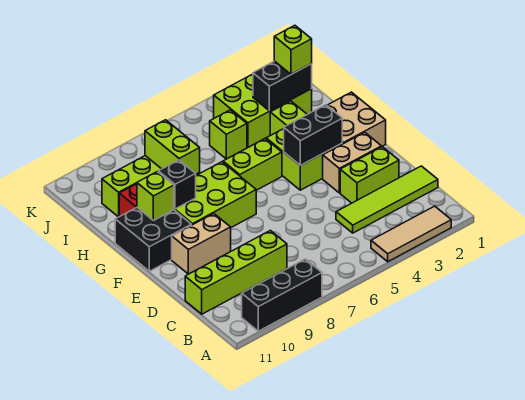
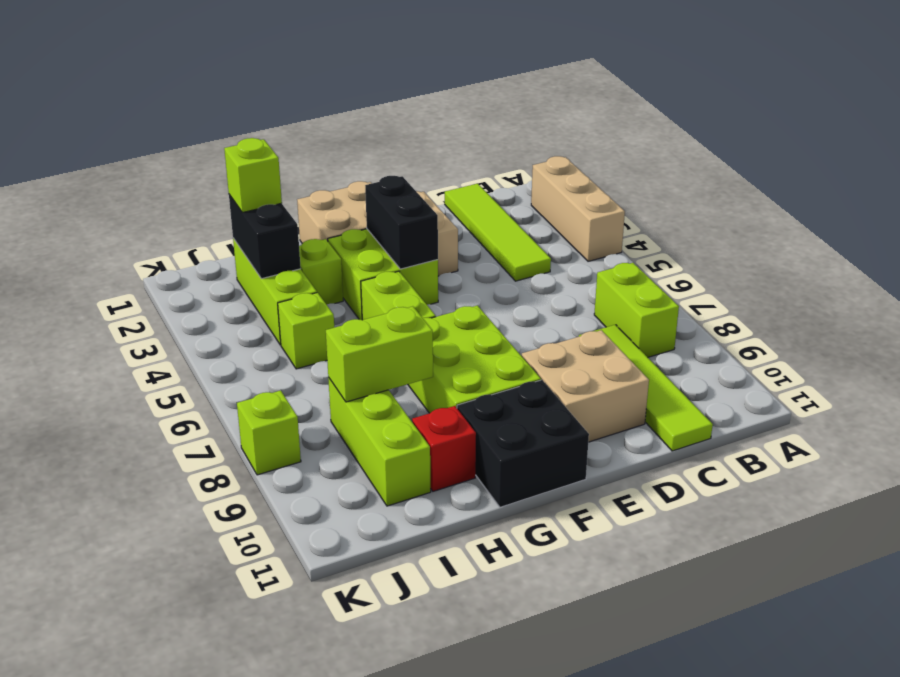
tan tile A2:A4 level 1 -> tan brick A2:A4 level 1
black brick A8:A10 level 1 -> none
lime brick C8:C11 level 1 -> lime tile C8:C11 level 1
lime brick D2:D3 level 1 -> lime brick B7:B8 level 1
tan brick E9:E10 level 1 -> tan brick D9:E10 level 1
black brick G9 level 2 -> none
lime brick G10 level 2 -> lime brick K8 level 1
lime brick I2:J4 level 1 -> lime brick I2:I4 level 1

